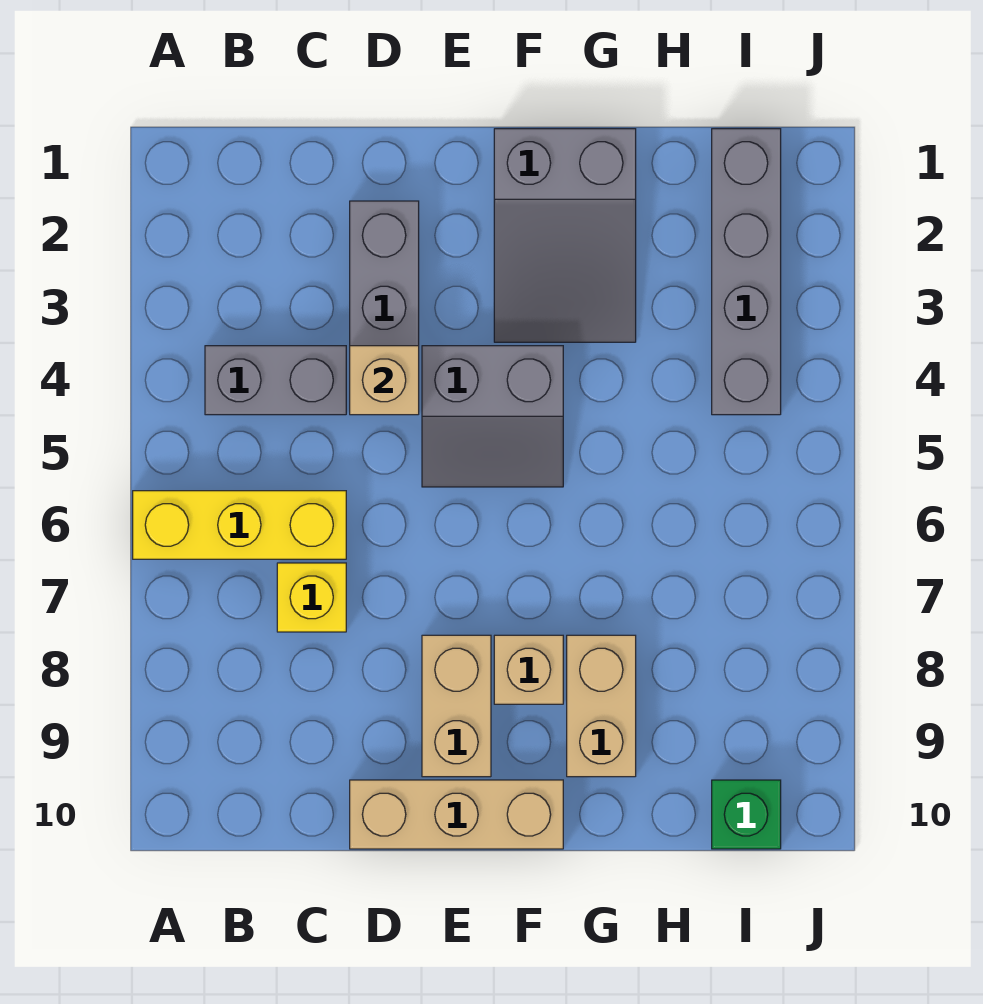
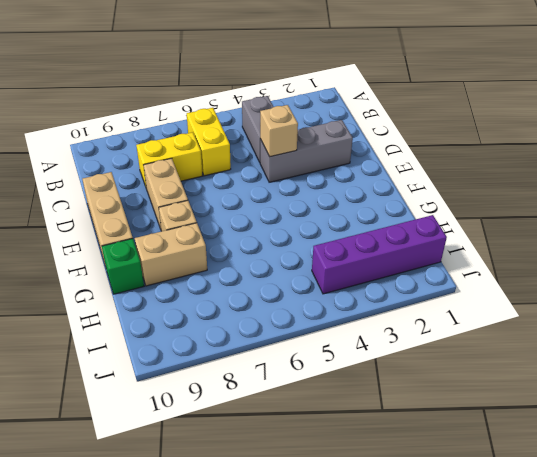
yellow brick A6:C6 level 1 -> yellow brick B6:C6 level 1
yellow brick C7 level 1 -> yellow brick C7:C8 level 1
grey slope E4:F5 level 1 top 4 -> none
tan brick E8:E9 level 1 -> tan brick D8:E8 level 1
grey slope F1:G3 level 1 top 1 -> none
grey brick I1:I4 level 1 -> purple brick I1:I4 level 1
green brick I10 level 1 -> green brick G10 level 1

